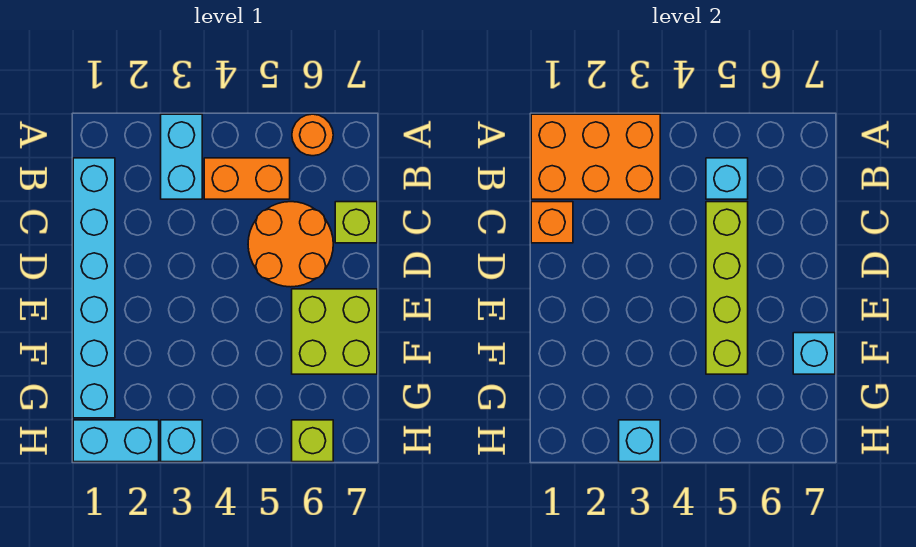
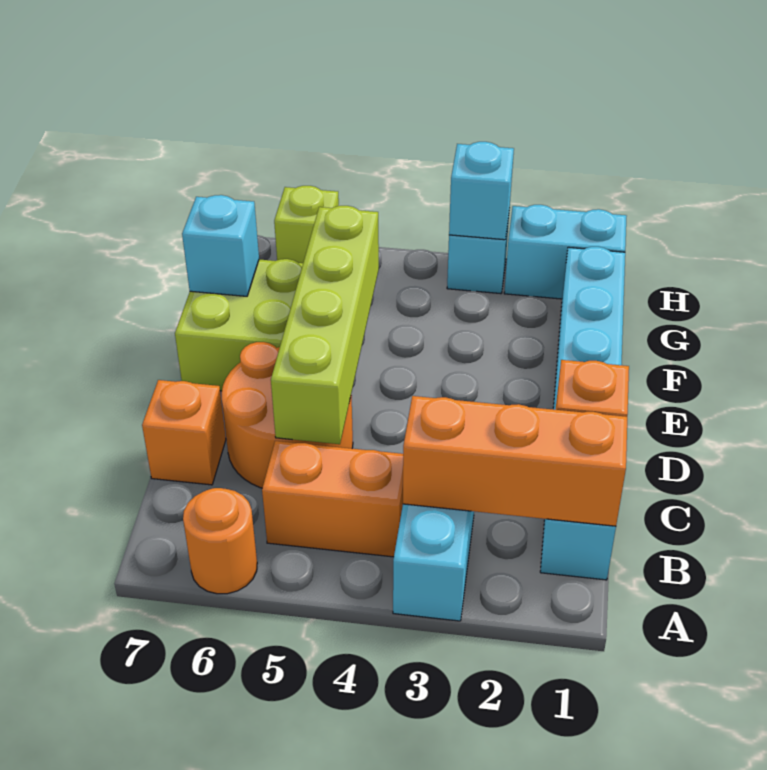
orange brick A1:B3 level 2 -> orange brick B1:B3 level 2
cyan brick B5 level 2 -> none
lime brick C7 level 1 -> orange brick C7 level 1

